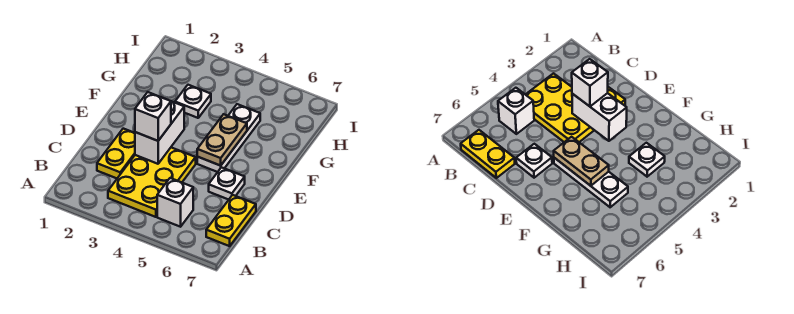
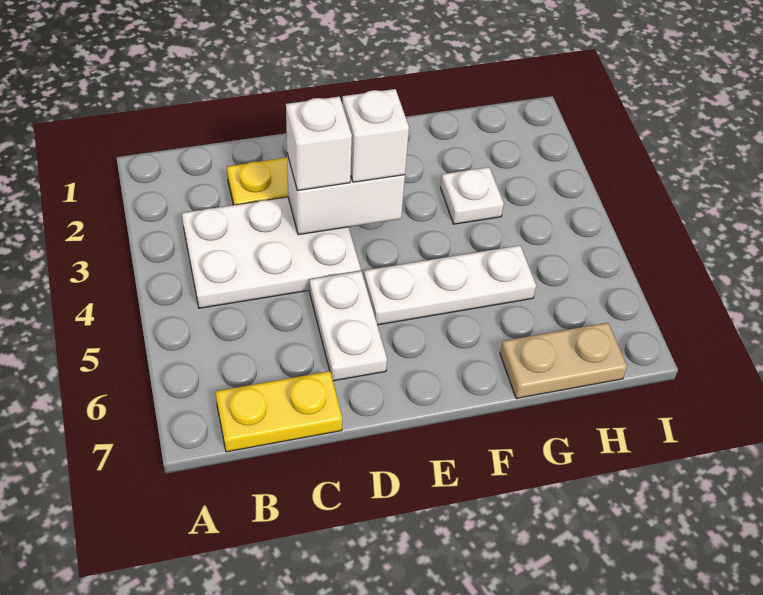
yellow plate B3:D4 level 1 -> white plate B3:D4 level 1
white brick B5 level 1 -> white brick E3 level 3
white plate D6 level 1 -> white plate D5:D6 level 1
tan plate E5:F5 level 2 -> tan plate G7:H7 level 1

